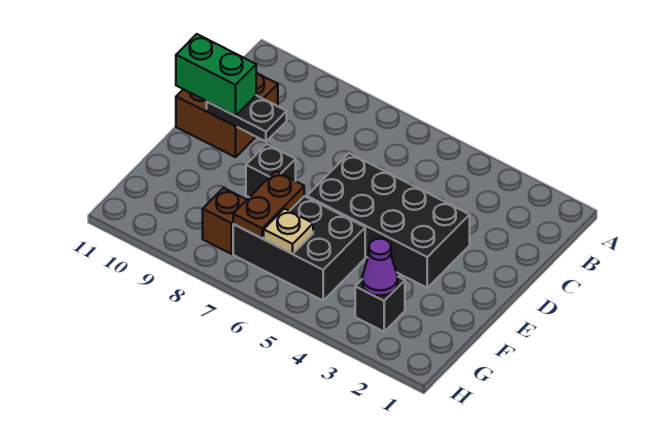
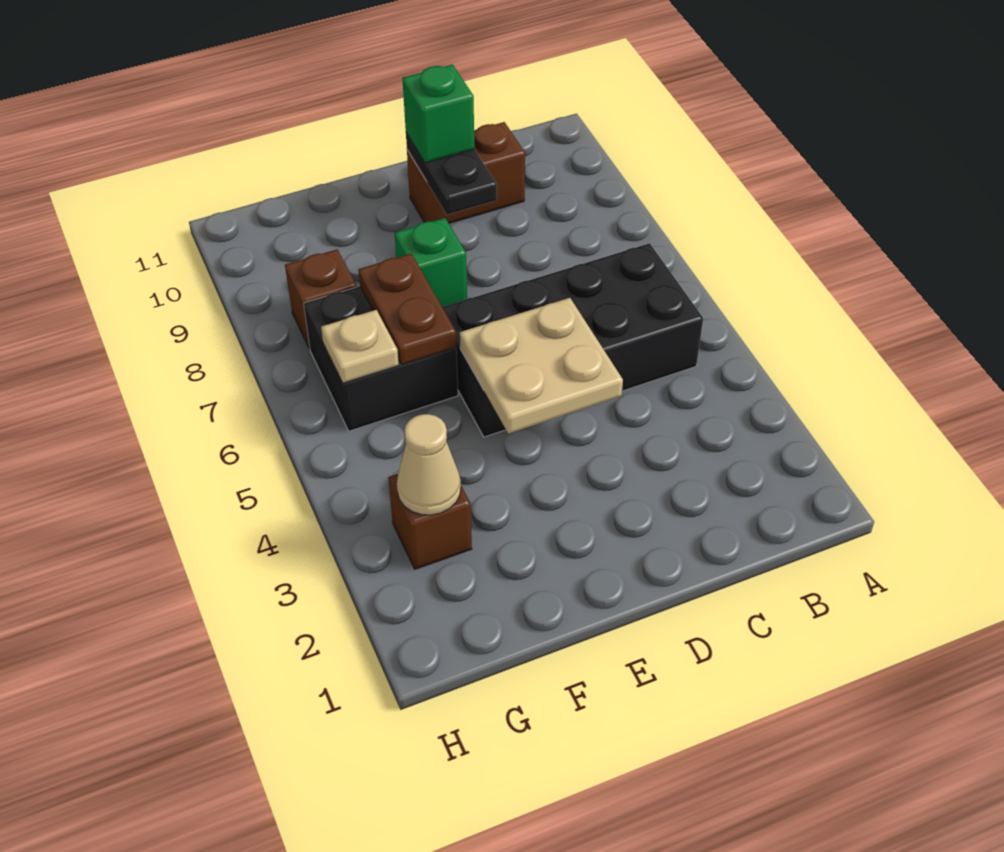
brown brick C10:D11 level 1 -> brown brick C10:D10 level 1
black brick D3:E6 level 1 -> black brick B5:E6 level 1
none -> tan plate D4:E5 level 2
green brick D10:D11 level 3 -> green brick D10 level 3
black brick E8 level 1 -> green brick E8 level 1
black brick F5:G7 level 1 -> black brick F6:G7 level 1
brown plate F7:G7 level 2 -> brown plate F6:F7 level 2
black brick G3 level 1 -> brown brick G3 level 1
purple cone G3 level 2 -> tan cone G3 level 2

